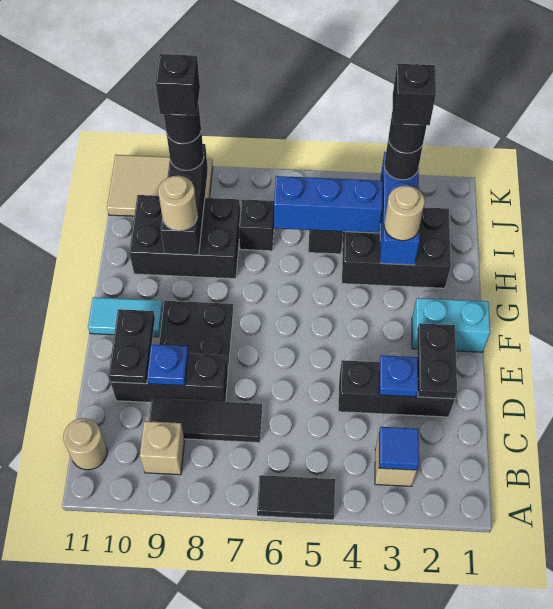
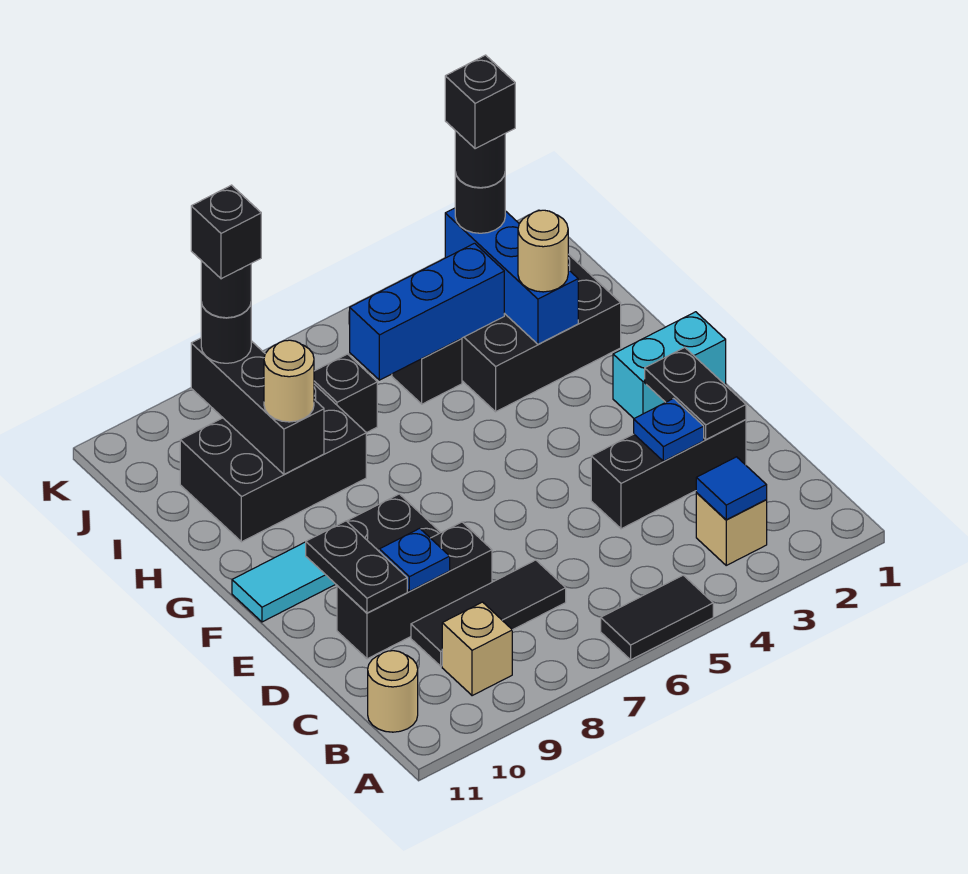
tan tile J9:K11 level 1 -> none

